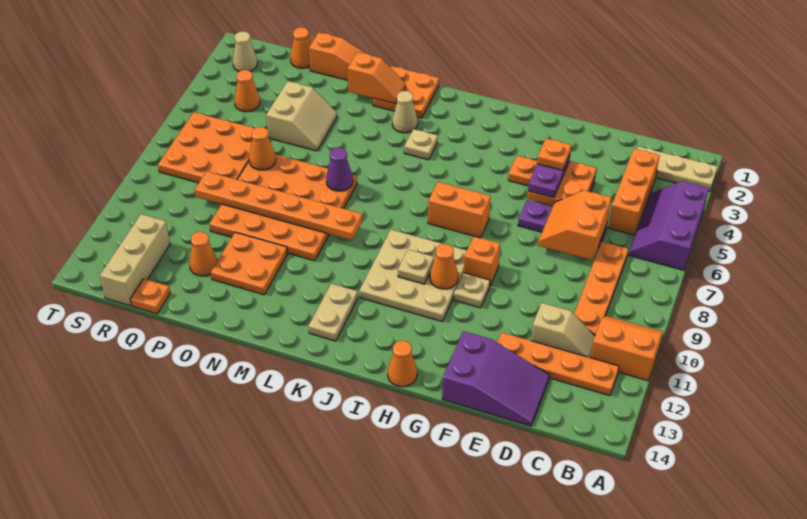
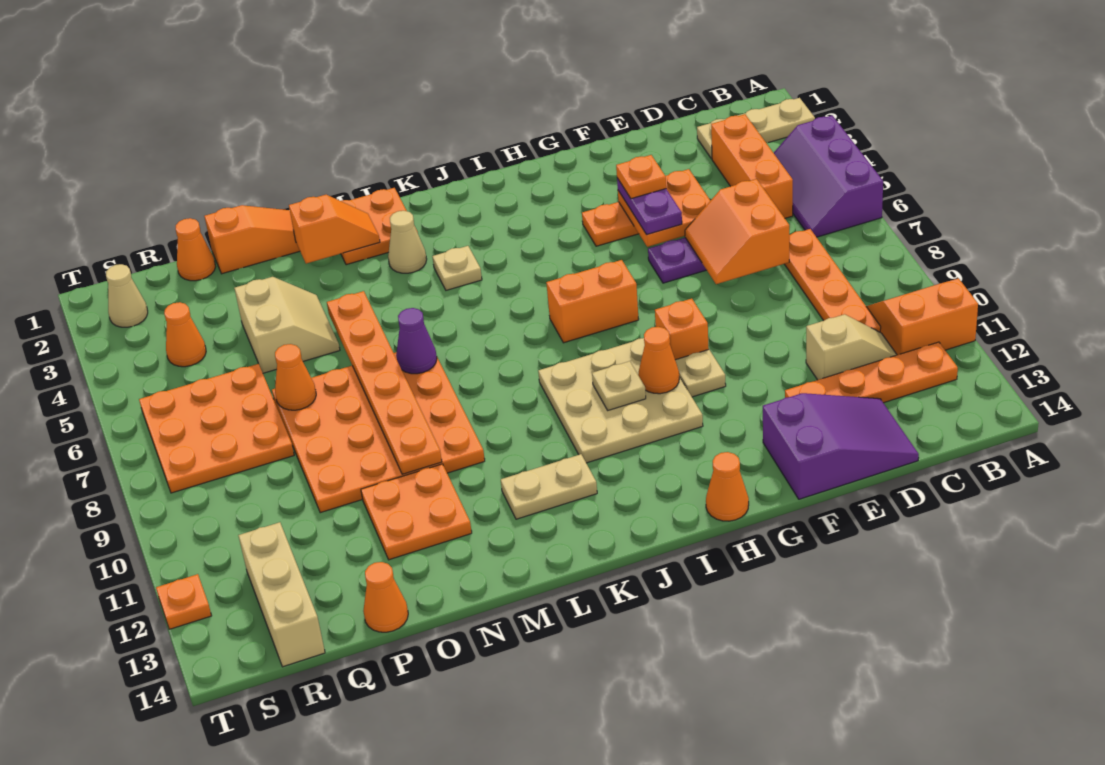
tan plate K12:K13 level 1 -> tan plate K12:L12 level 1
orange plate L9:Q9 level 2 -> orange plate N5:N10 level 2
orange cone P12 level 1 -> orange cone P14 level 1
orange plate Q14 level 1 -> orange plate T12 level 1

